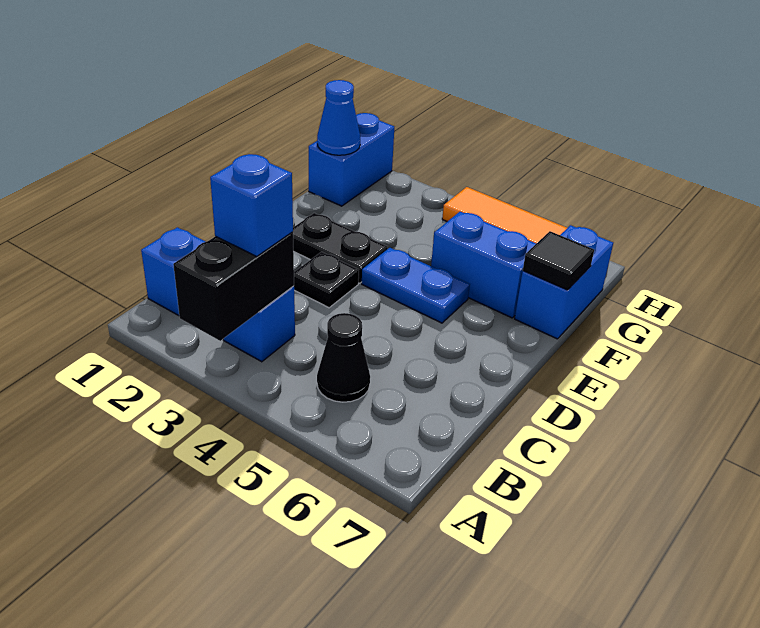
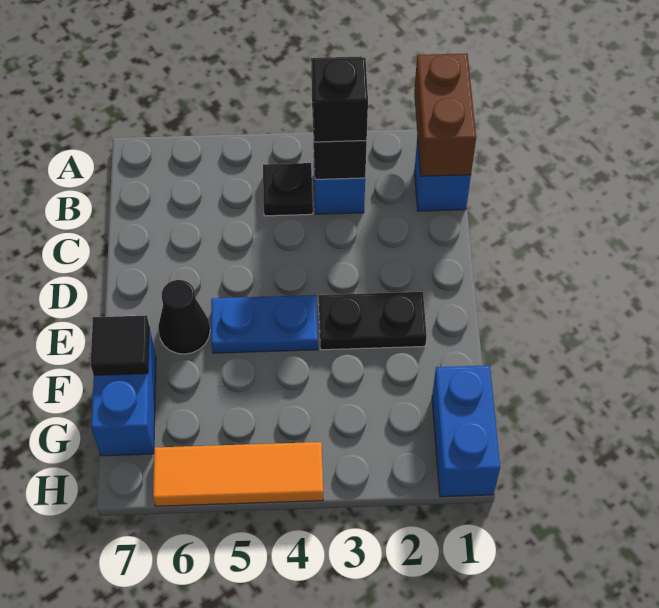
none -> brown brick A1:B1 level 2
blue brick B3 level 3 -> black brick B3 level 3
black cone B5 level 1 -> black cone E6 level 1
black plate D3 level 1 -> black plate B4 level 1
blue brick F5:F6 level 1 -> none
blue cone G1 level 2 -> none

